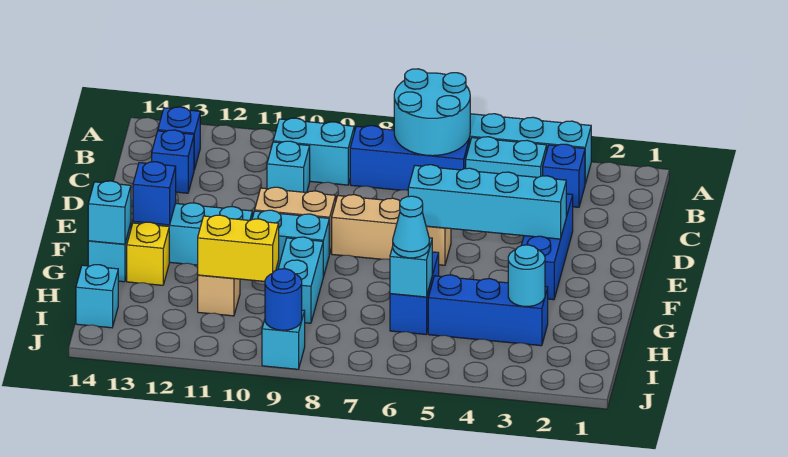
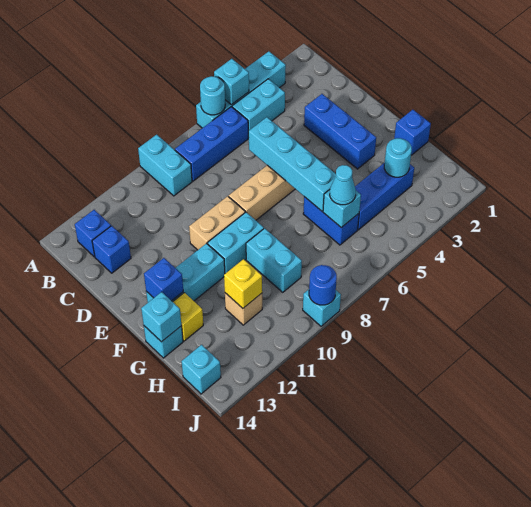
cyan round brick A6:B7 level 2 -> cyan round brick A6 level 2
blue brick B3 level 1 -> blue brick G1 level 1
cyan brick B9:B10 level 1 -> cyan brick A9:B9 level 1
cyan brick C10 level 1 -> cyan brick A5 level 2
cyan brick E3:E6 level 2 -> cyan brick D6:G6 level 2
yellow brick H10:H11 level 2 -> yellow brick H11 level 2

